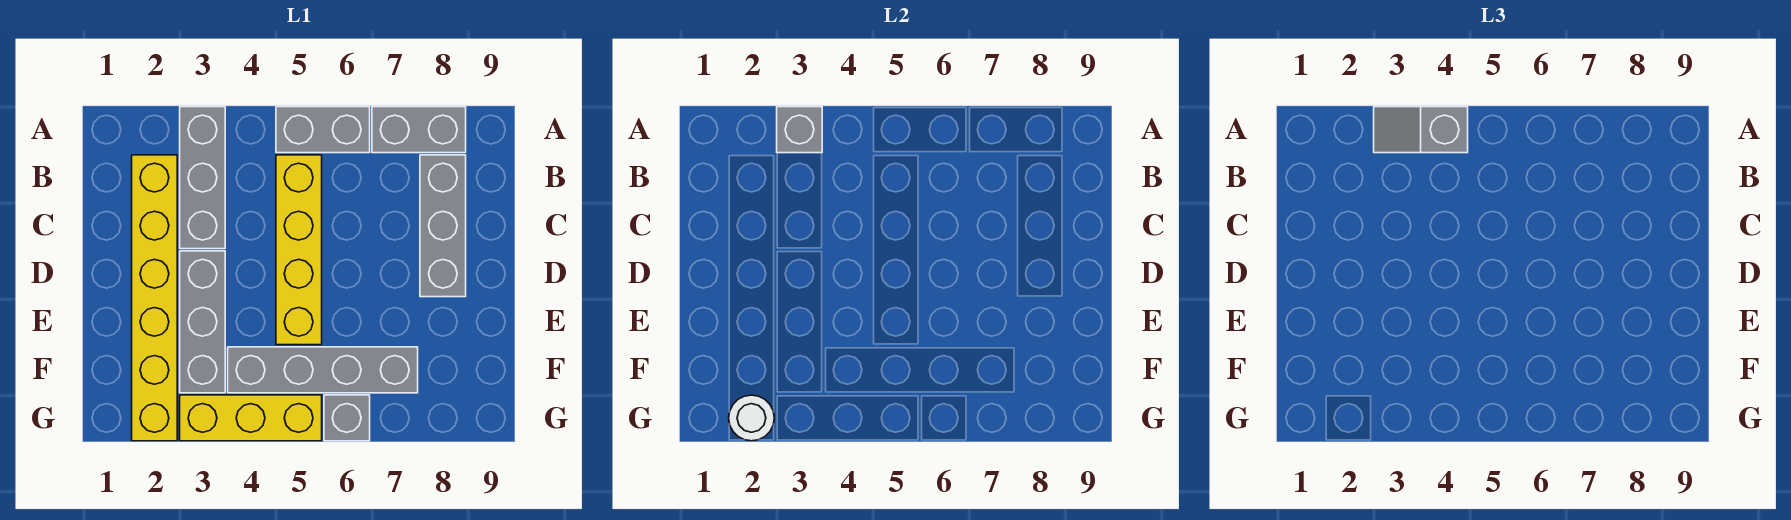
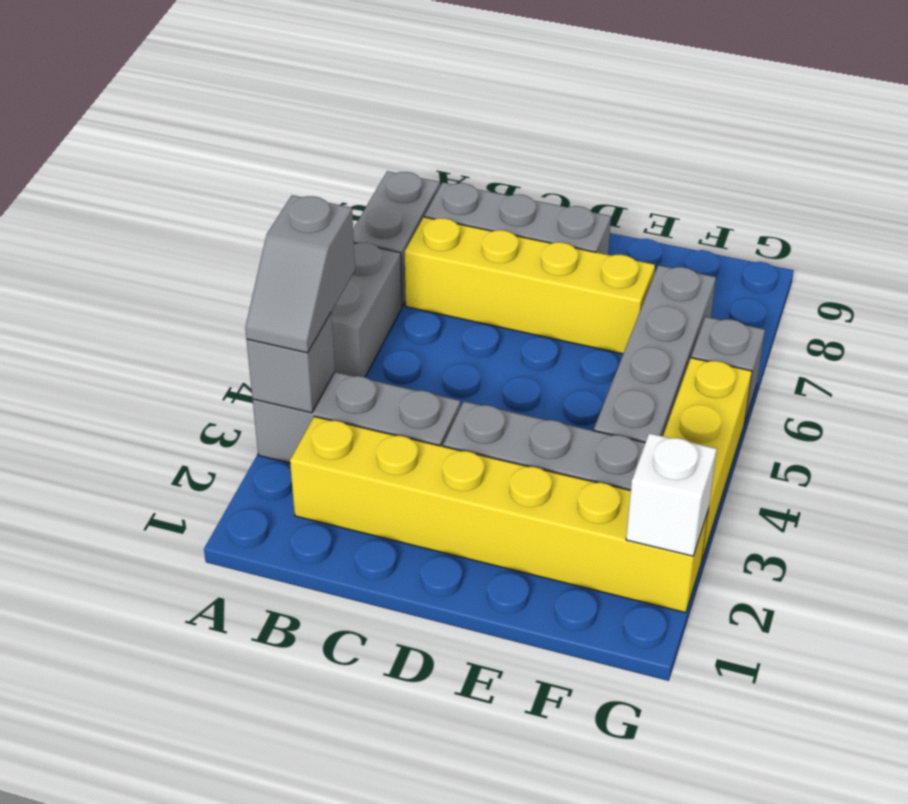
yellow brick B5:E5 level 1 -> yellow brick B7:E7 level 1
white round brick G2 level 2 -> white brick G2 level 2

